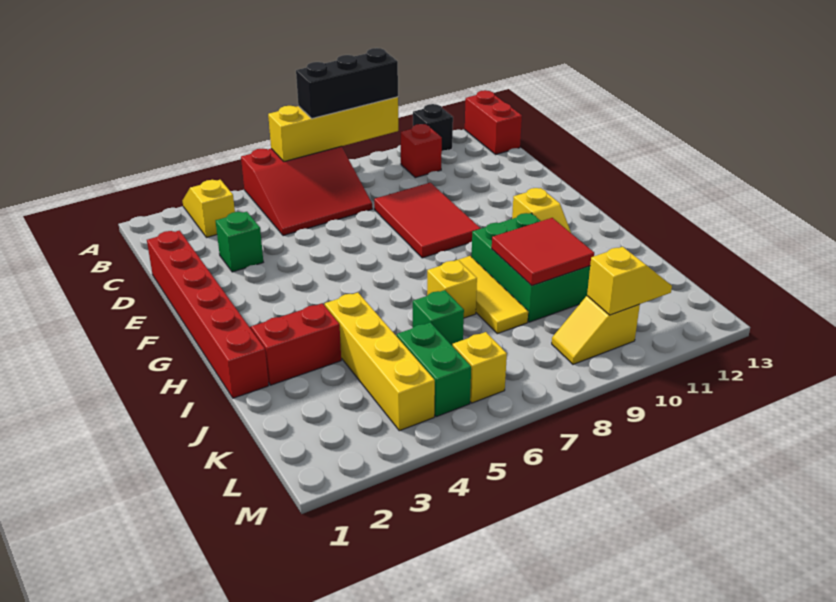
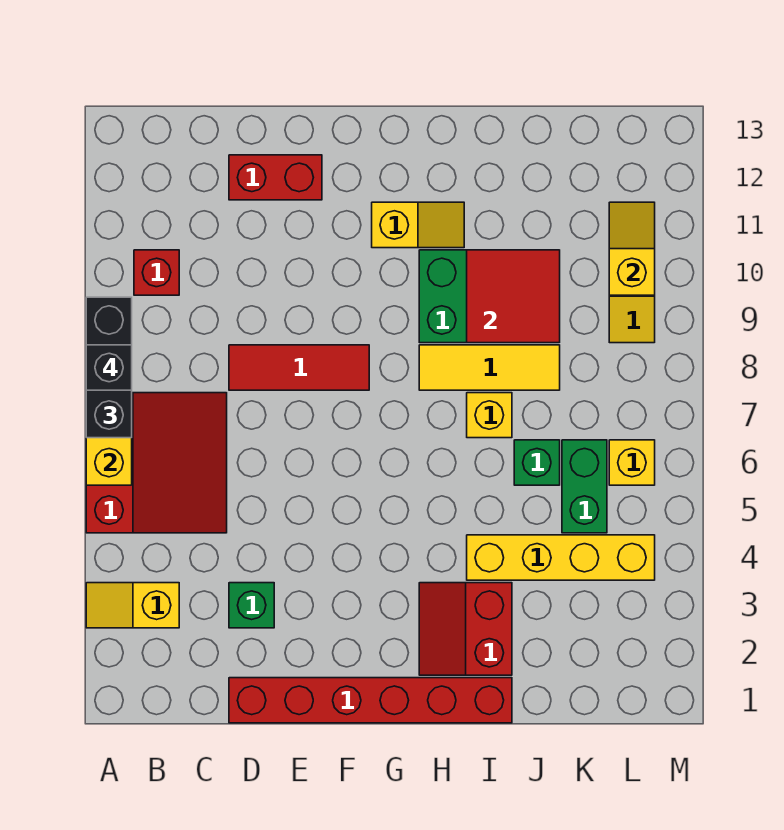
black brick A11 level 1 -> black brick A8 level 4
red brick A13:B13 level 1 -> red brick D12:E12 level 1
red tile D8:F9 level 1 -> red tile D8:F8 level 1
green brick K5:L5 level 1 -> green brick K5:K6 level 1

